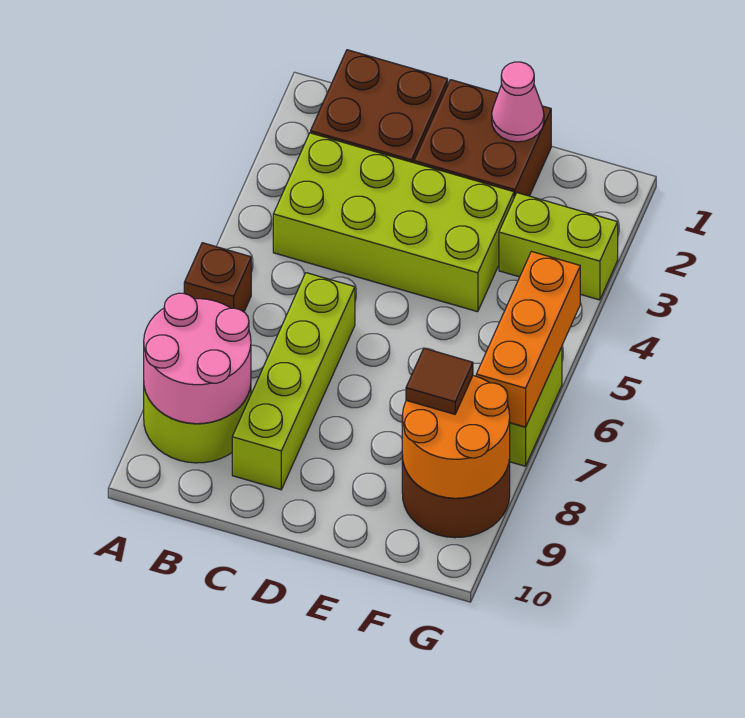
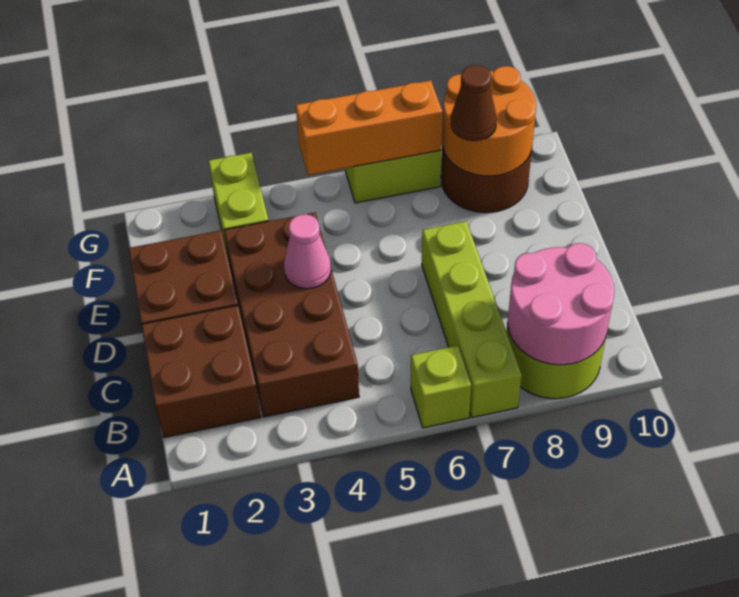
brown brick A6 level 1 -> lime brick A6 level 1
lime brick B3:E4 level 1 -> brown brick B3:E4 level 1
lime brick C6:C9 level 1 -> lime brick A7:D7 level 1
pink cone E1 level 2 -> pink cone D4 level 2
brown tile F8 level 3 -> brown cone F8 level 3

